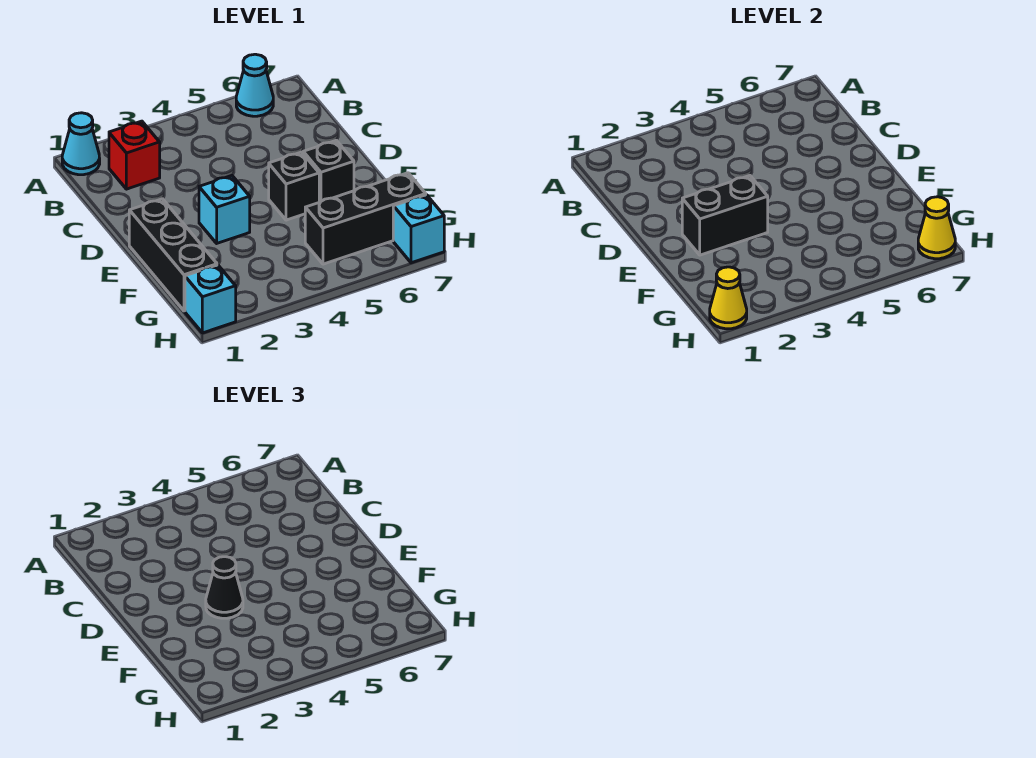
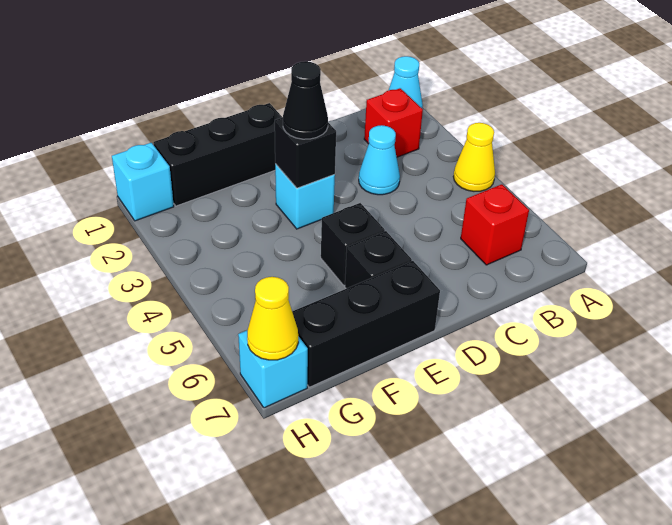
cyan cone A6 level 1 -> cyan cone C3 level 1
none -> red brick B6 level 1
black brick E2:E3 level 2 -> black brick E3 level 2
black brick G5:G7 level 1 -> black brick E7:G7 level 1
yellow cone H1 level 2 -> yellow cone A4 level 1

